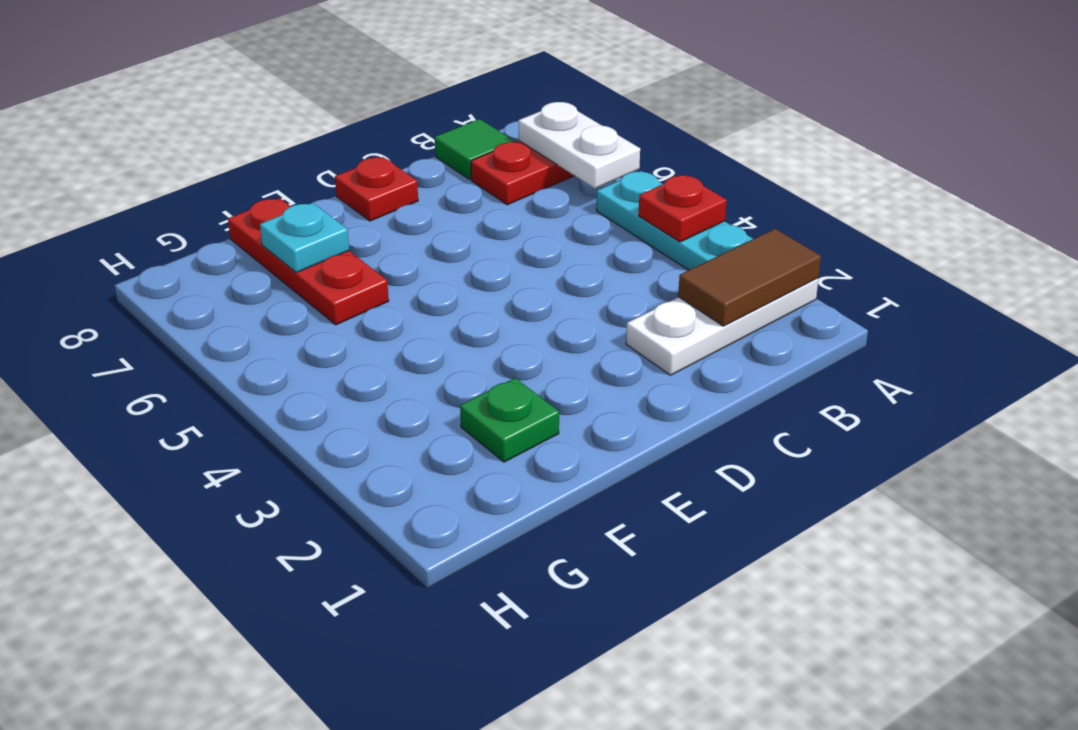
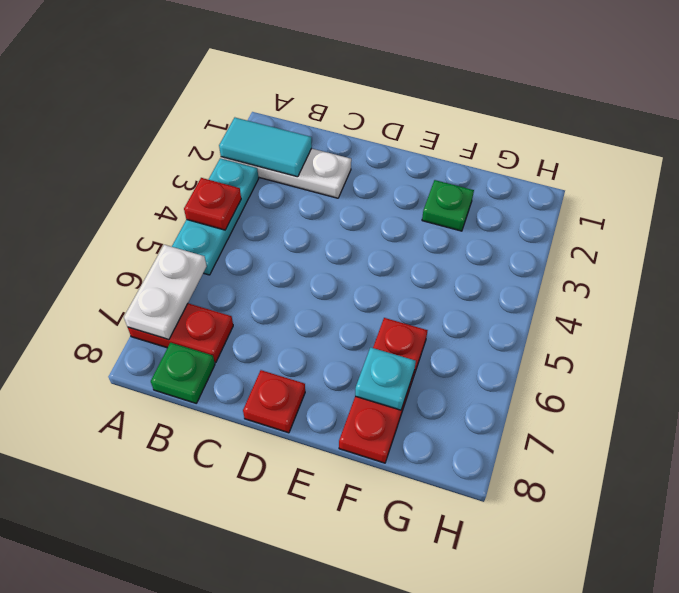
brown tile A2:B2 level 2 -> cyan tile A2:B2 level 2
green tile B8 level 1 -> green plate B8 level 1

